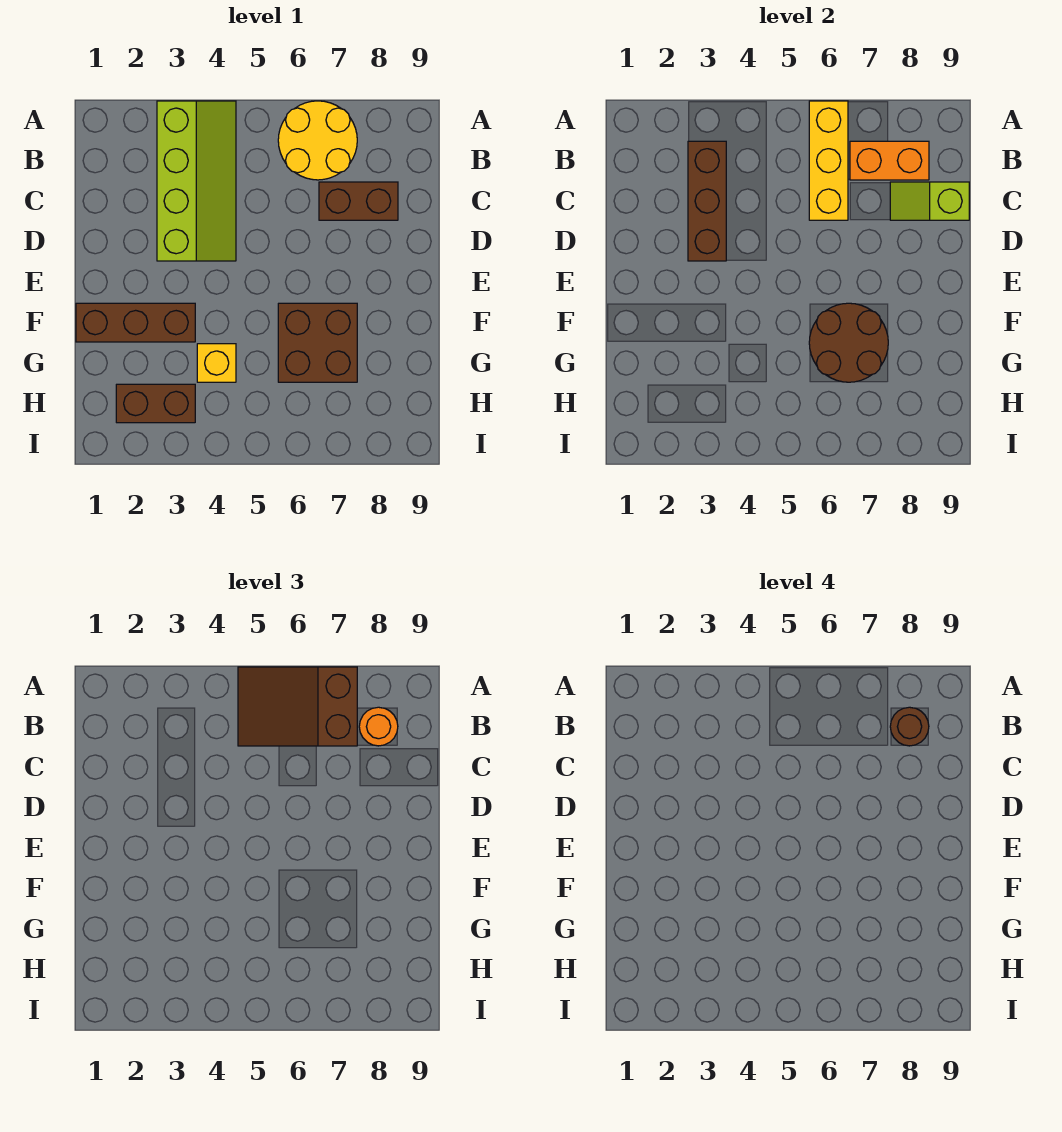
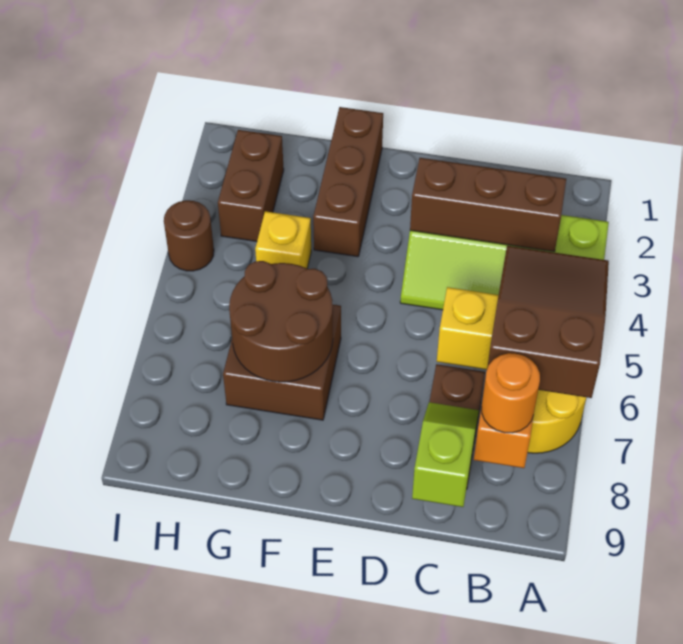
brown round brick B8 level 4 -> brown round brick I4 level 1

